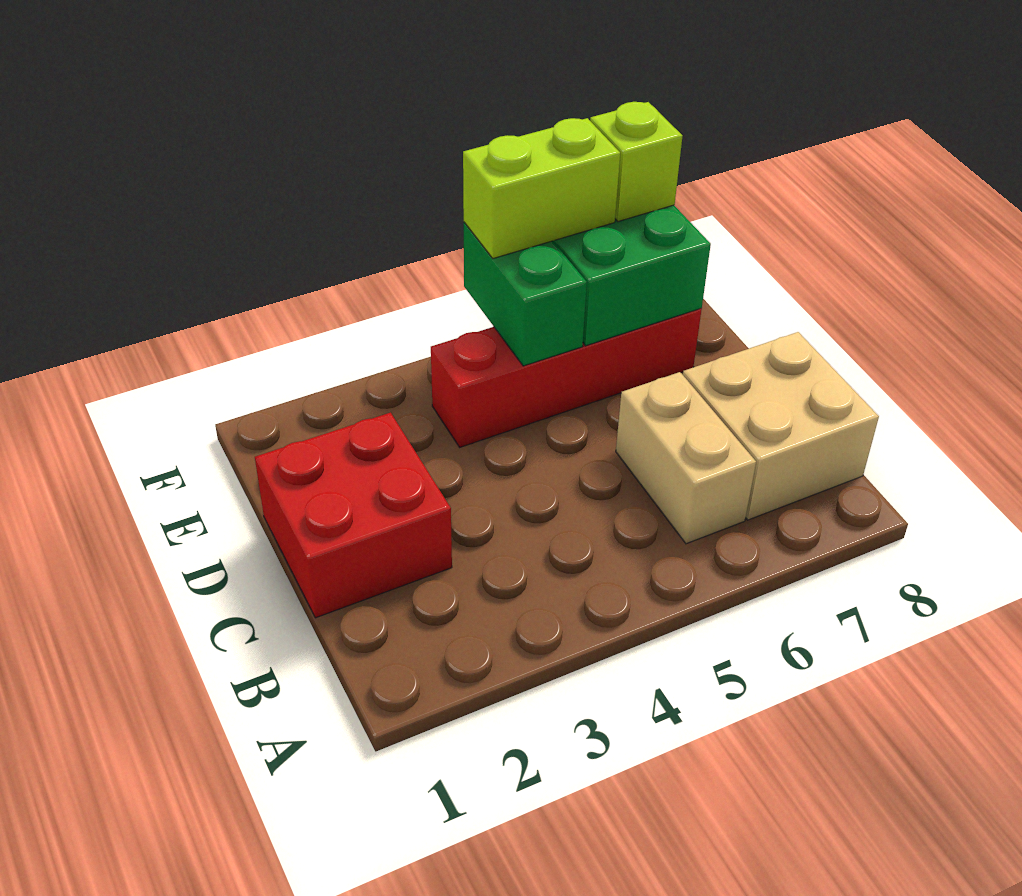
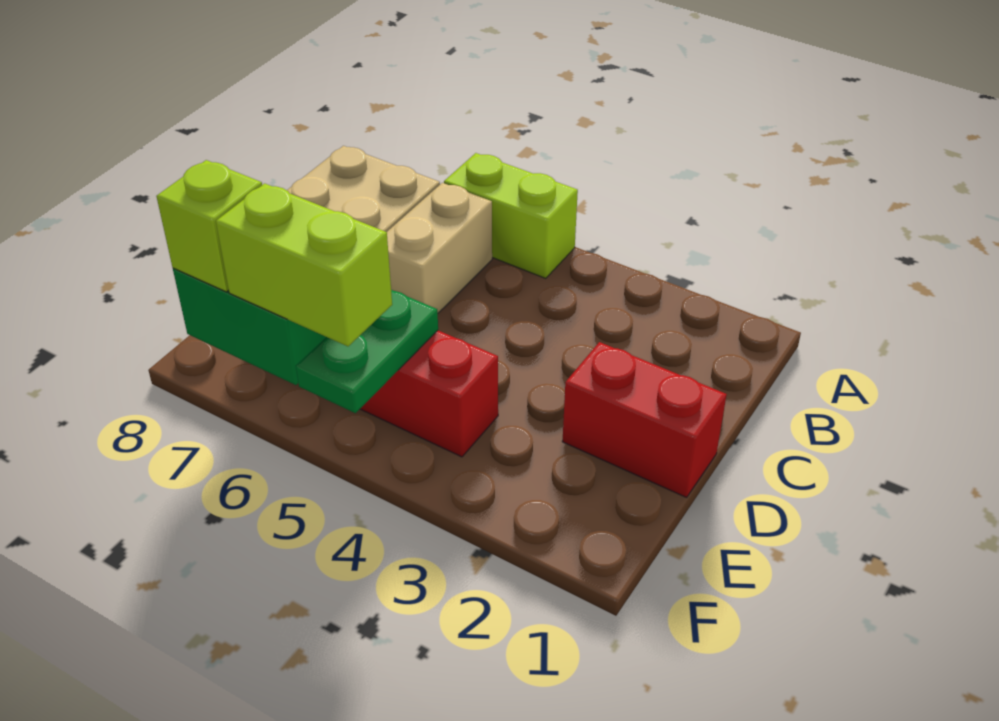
none -> lime brick A5:A6 level 1
red brick C1:D2 level 1 -> red brick D1:D2 level 1
green brick E5:F5 level 2 -> green plate E5:F5 level 2

